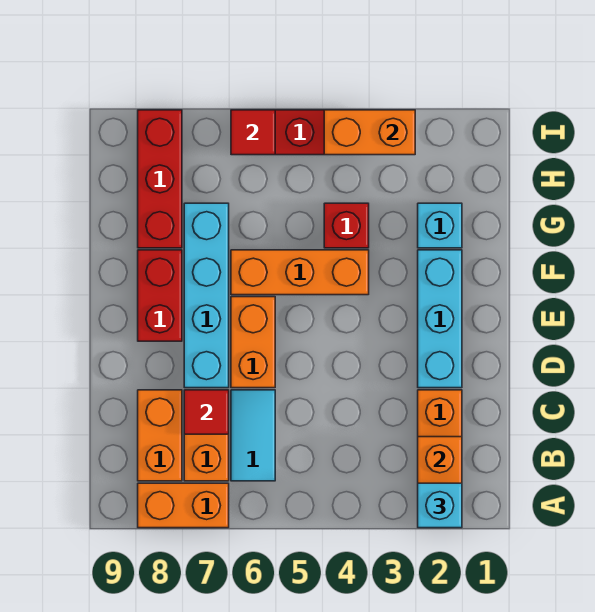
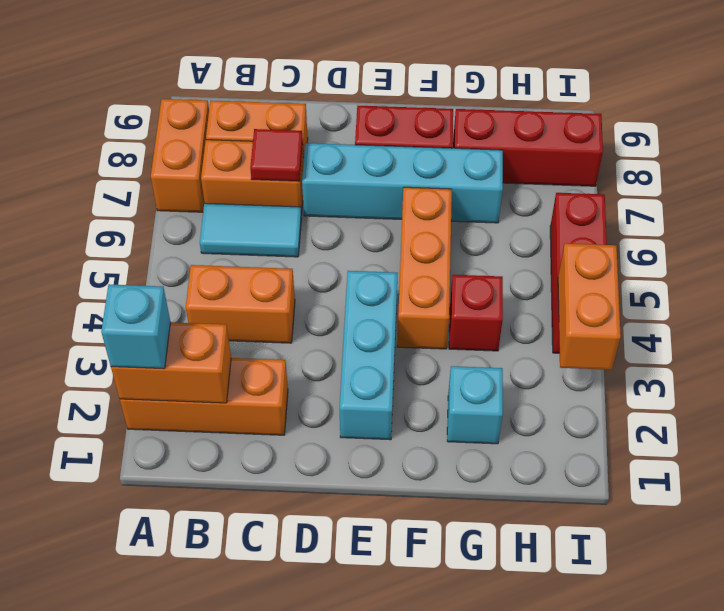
cyan brick D2:F2 level 1 -> cyan brick E2:E4 level 1
orange brick D6:E6 level 1 -> orange brick B4:C4 level 1
red tile I6 level 2 -> none

